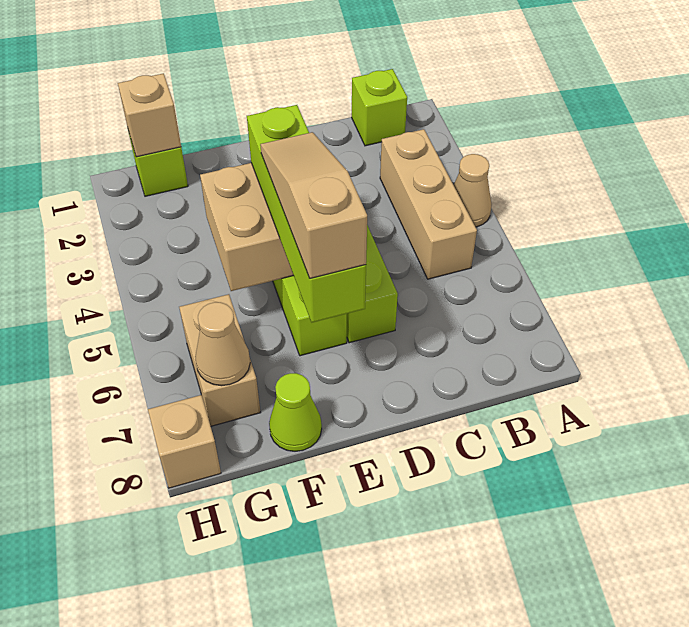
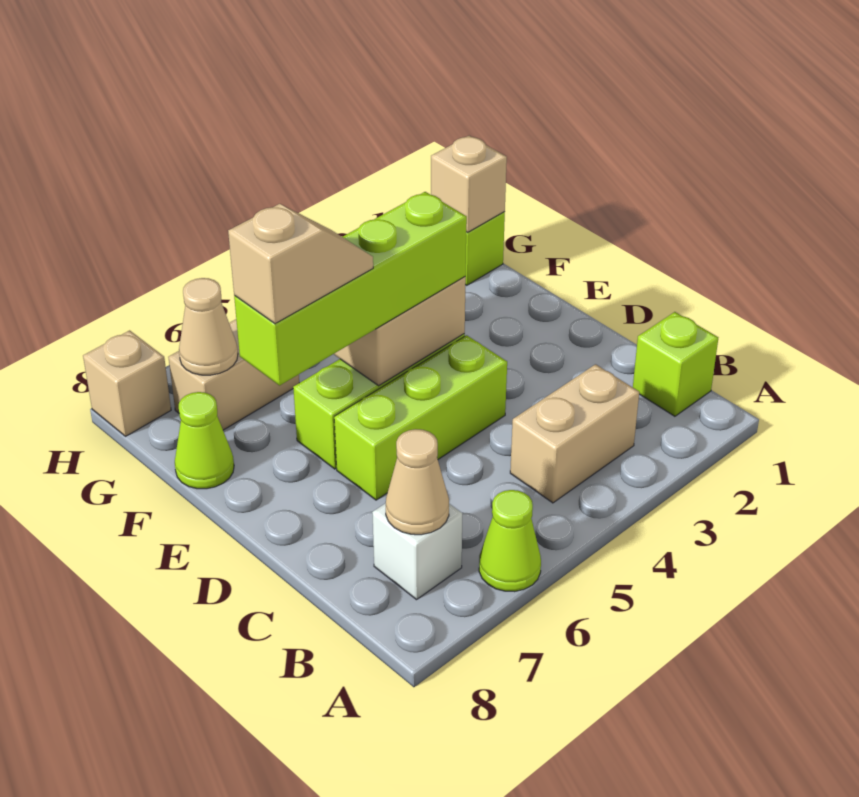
tan cone A4 level 1 -> tan cone B7 level 2
none -> lime cone A6 level 1
tan brick B3:B5 level 1 -> tan brick B3:B4 level 1
none -> white brick B7 level 1
tan slope E5:E7 level 4 top 7 -> tan slope E6:E7 level 4 top 7

